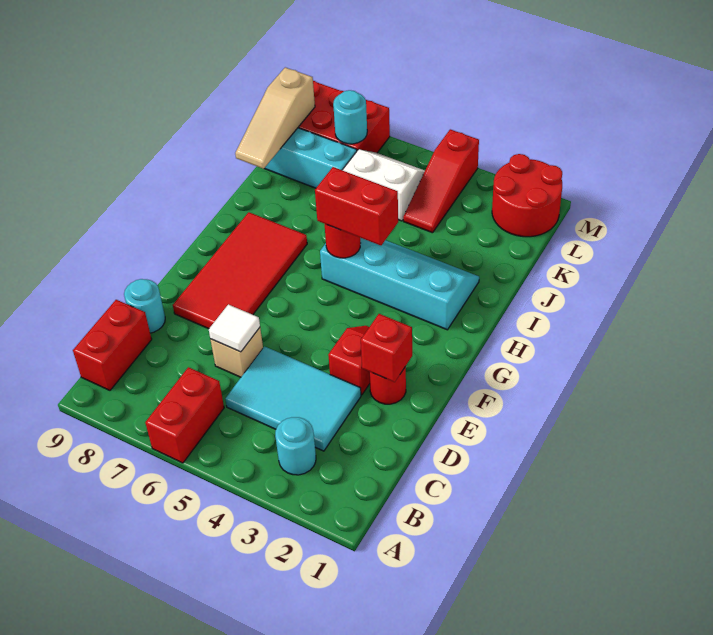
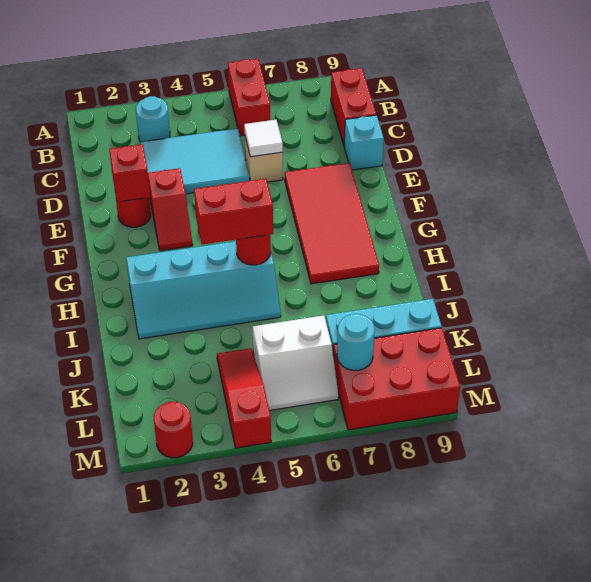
cyan round brick D9 level 1 -> cyan brick D9 level 1
tan slope J9:L9 level 2 top L -> none
red round brick L1:M2 level 1 -> red round brick M2 level 1

